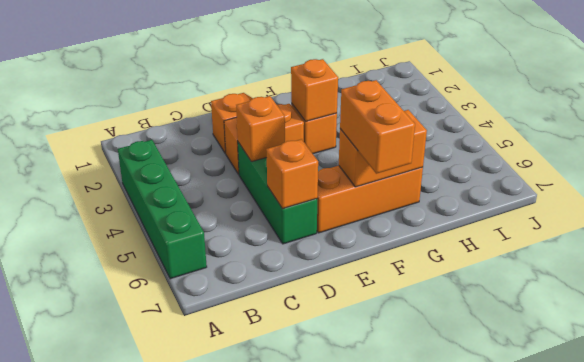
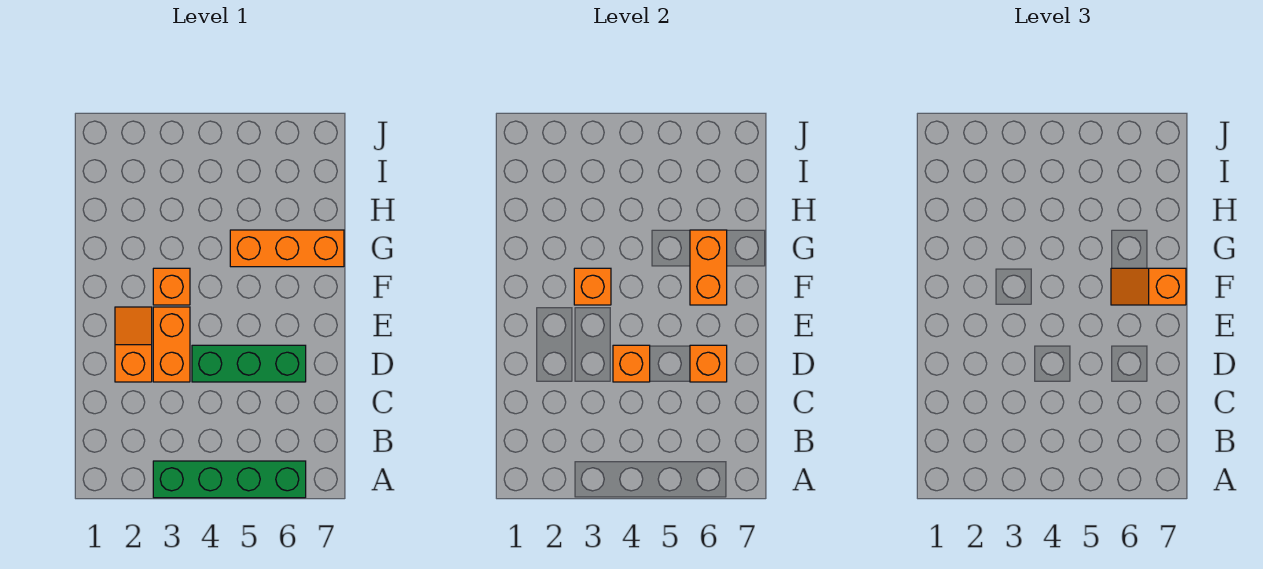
orange brick E6:G6 level 1 -> orange brick G5:G7 level 1
orange brick F6:F7 level 3 -> orange slope F6:F7 level 3 top 7

